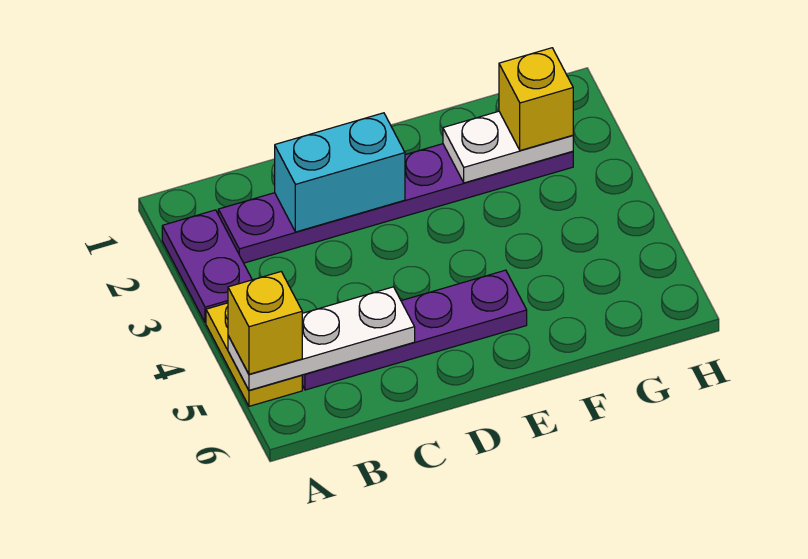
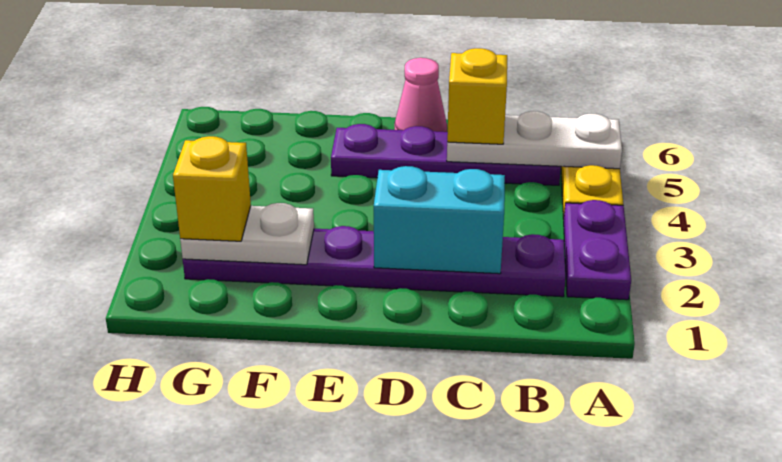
yellow brick A5 level 3 -> yellow brick C5 level 3
none -> pink cone D6 level 1

